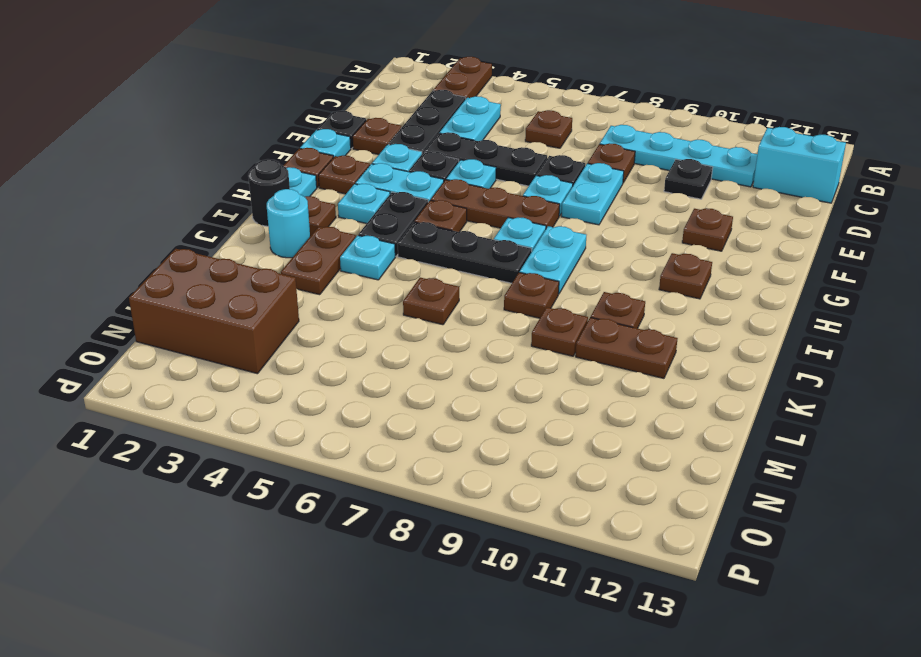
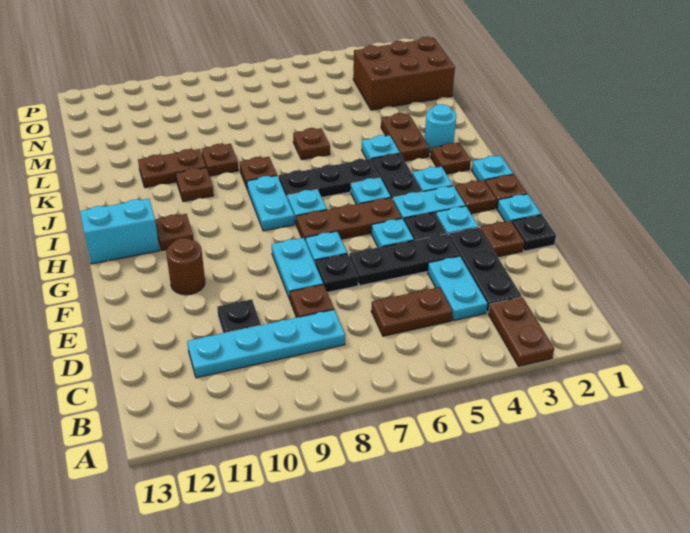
brown plate C6 level 1 -> brown plate C5:C6 level 1
cyan brick C12:C13 level 1 -> cyan brick H12:H13 level 1
brown plate F11 level 1 -> brown round brick F11 level 1
brown plate H5 level 1 -> cyan plate H5 level 1
black round brick I1 level 1 -> none

